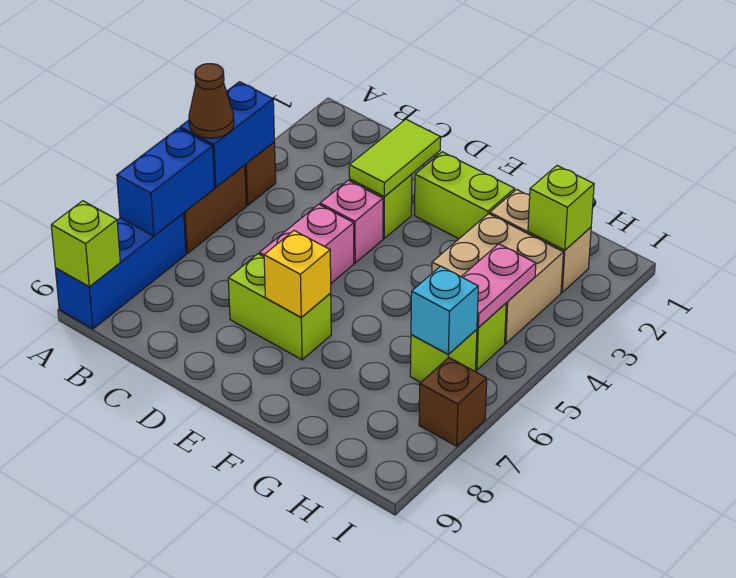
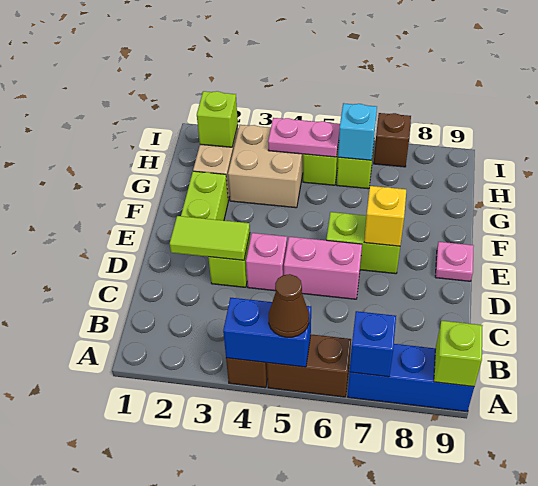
blue brick A6:A7 level 2 -> blue brick A7 level 2
lime brick D7:E7 level 1 -> lime brick E6:E7 level 1
none -> pink plate E9 level 1

